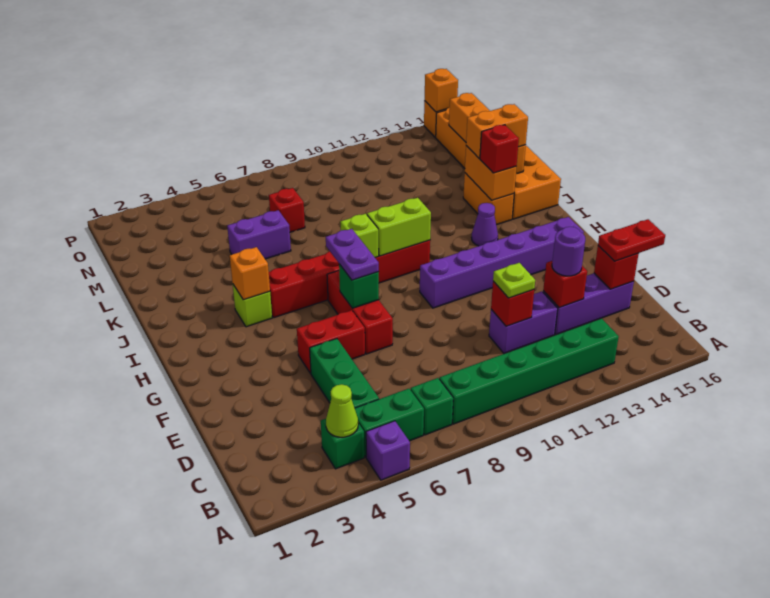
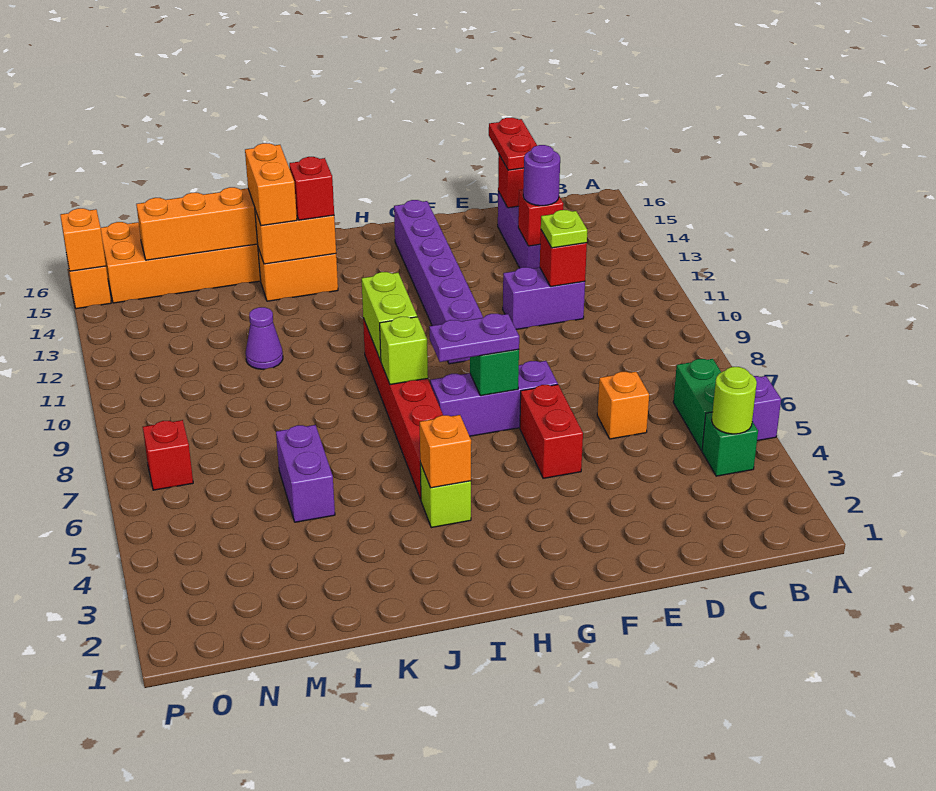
lime cone B4 level 2 -> lime round brick B4 level 2
green brick B7 level 1 -> none
green brick B8:B13 level 1 -> none
green brick C5:E5 level 1 -> none
none -> orange brick D6 level 1
purple brick D11:D12 level 1 -> purple brick D11:E11 level 1
red brick F7:H7 level 1 -> purple brick F7:H7 level 1
purple cone I13 level 1 -> purple cone L11 level 1
red brick M7 level 1 -> red brick O7 level 1

